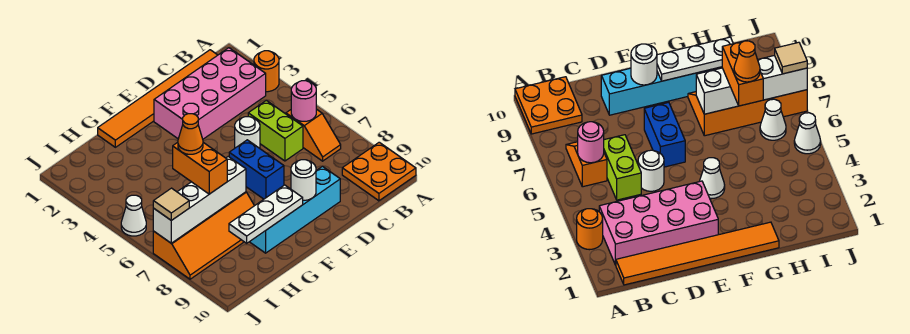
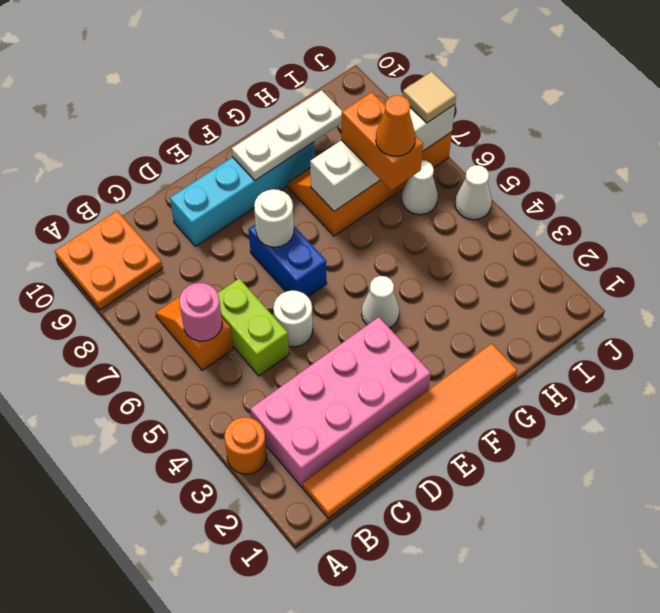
white round brick E9 level 2 -> white round brick E7 level 2

